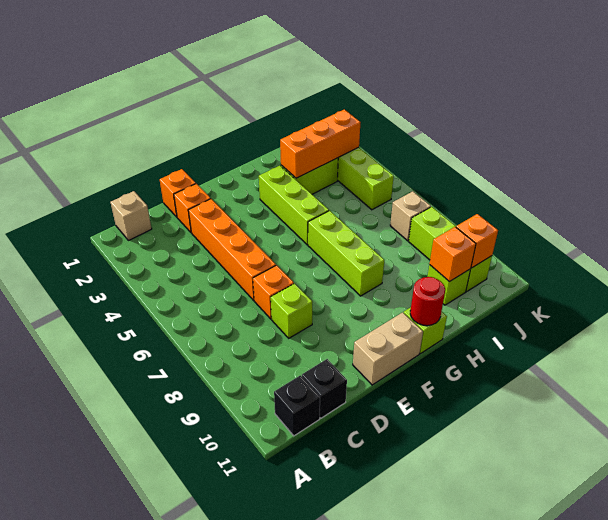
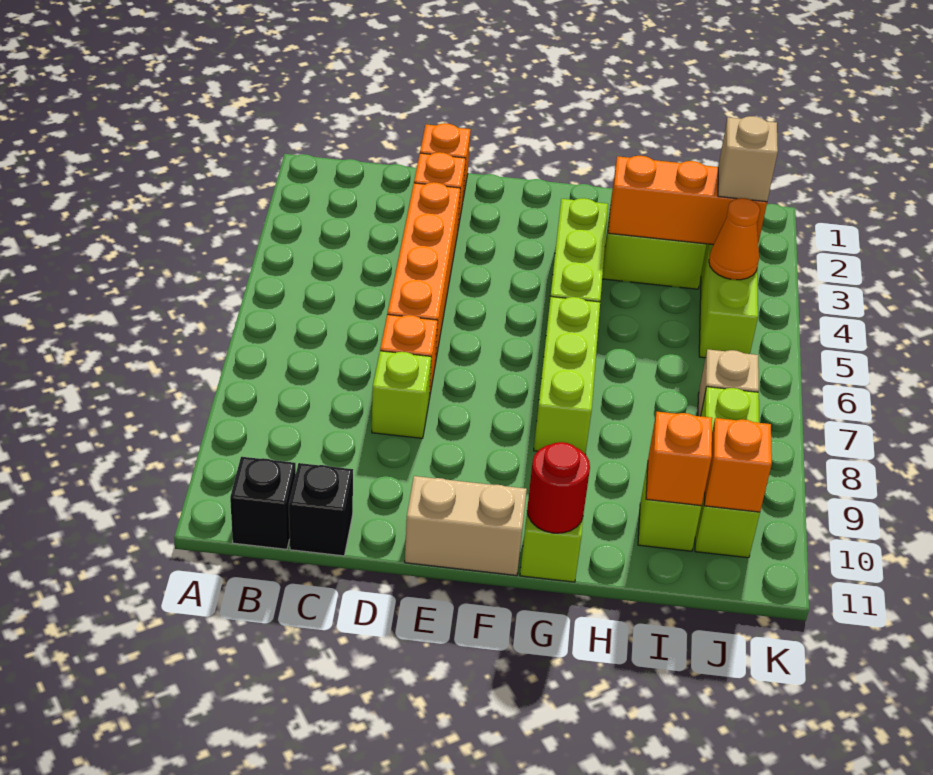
tan brick B1 level 1 -> tan brick J3 level 3
none -> orange cone J4 level 2

